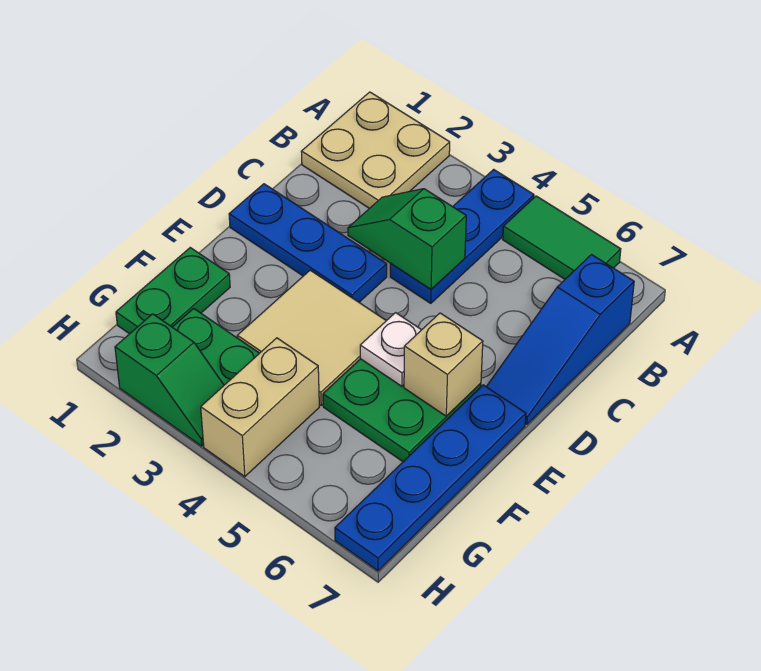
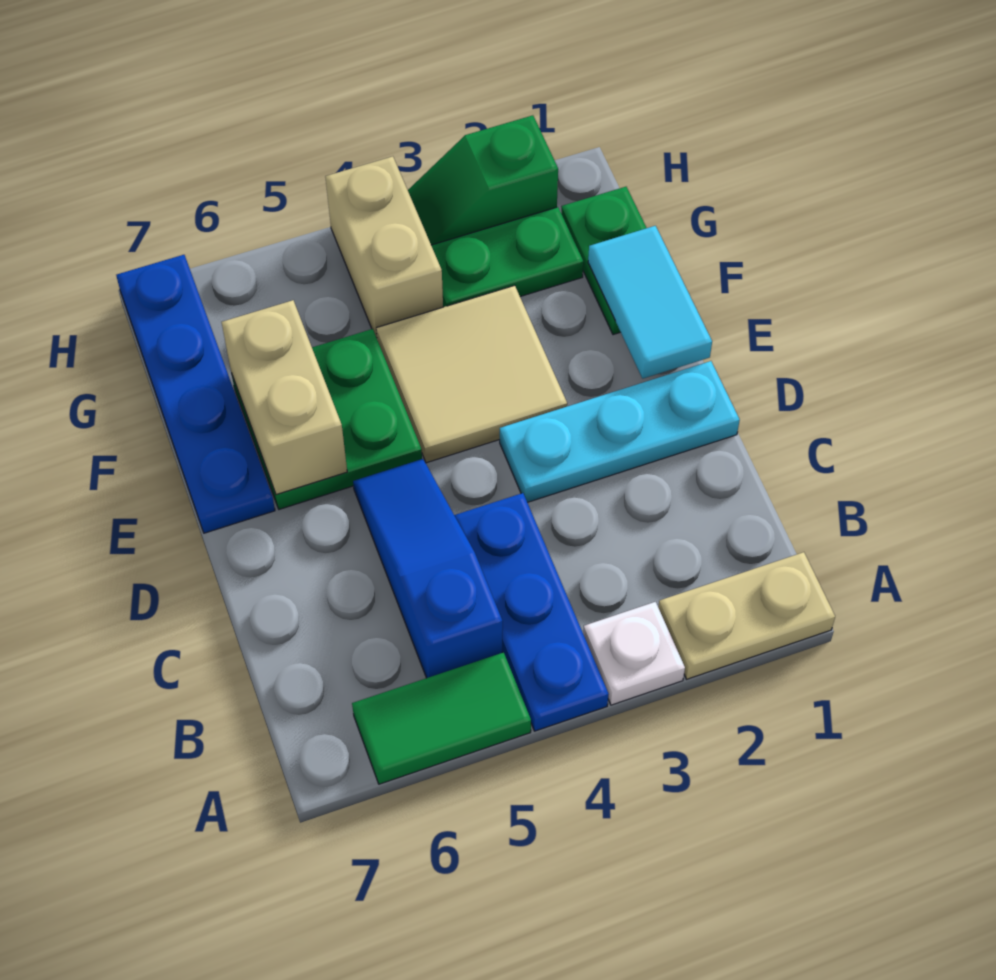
tan plate A1:B2 level 1 -> tan plate A1:A2 level 1
blue slope B7:D7 level 1 top B -> blue slope B5:D5 level 1 top B
green slope C3:C4 level 2 top 4 -> none
blue plate D1:D3 level 1 -> cyan plate D1:D3 level 1
none -> cyan tile E1:F1 level 2
white plate E5 level 2 -> white plate A3 level 1
tan brick E6 level 2 -> tan brick E6:F6 level 2

